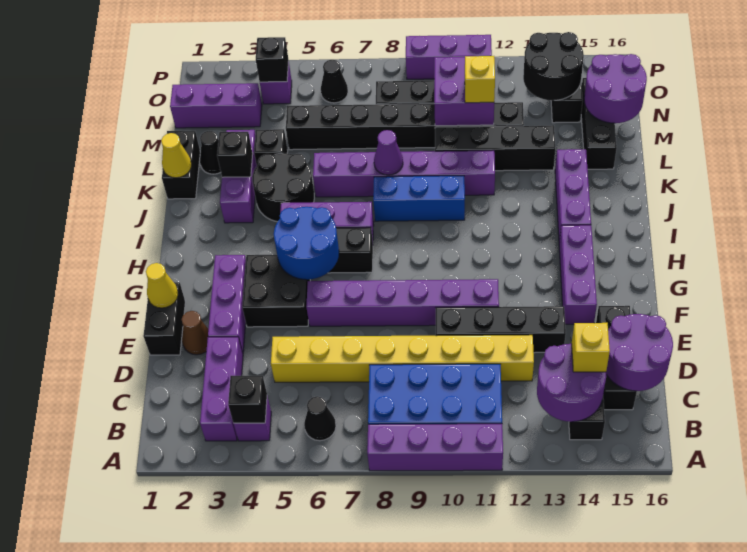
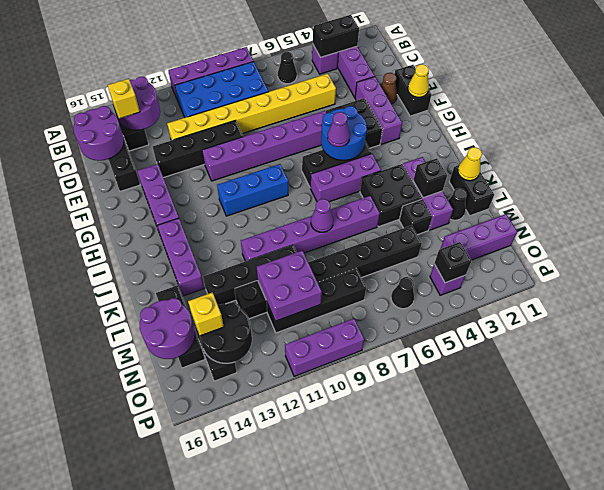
black brick B4 level 2 -> black brick B3:B4 level 2
none -> purple cone H6 level 3
black round brick J4:K5 level 1 -> black brick J4:K5 level 1
blue brick J8:J10 level 1 -> blue brick H9:H11 level 1
yellow brick M11 level 3 -> yellow brick N14 level 3

